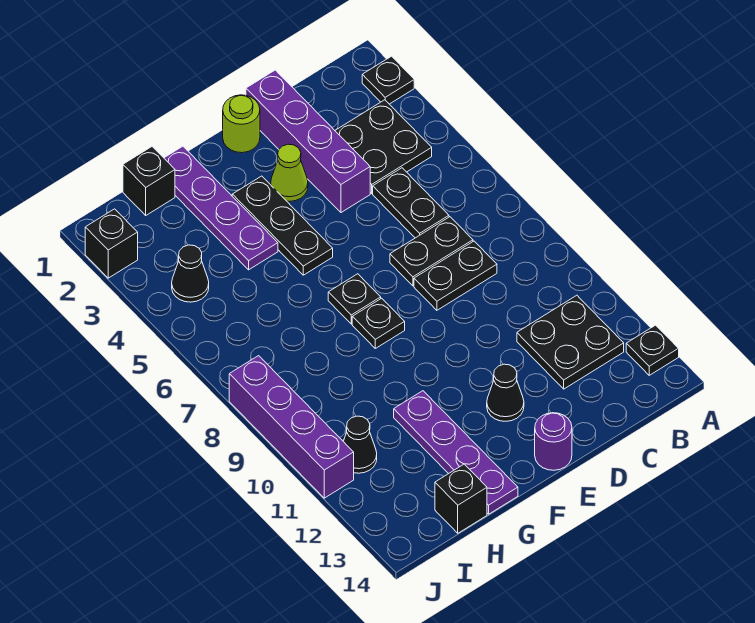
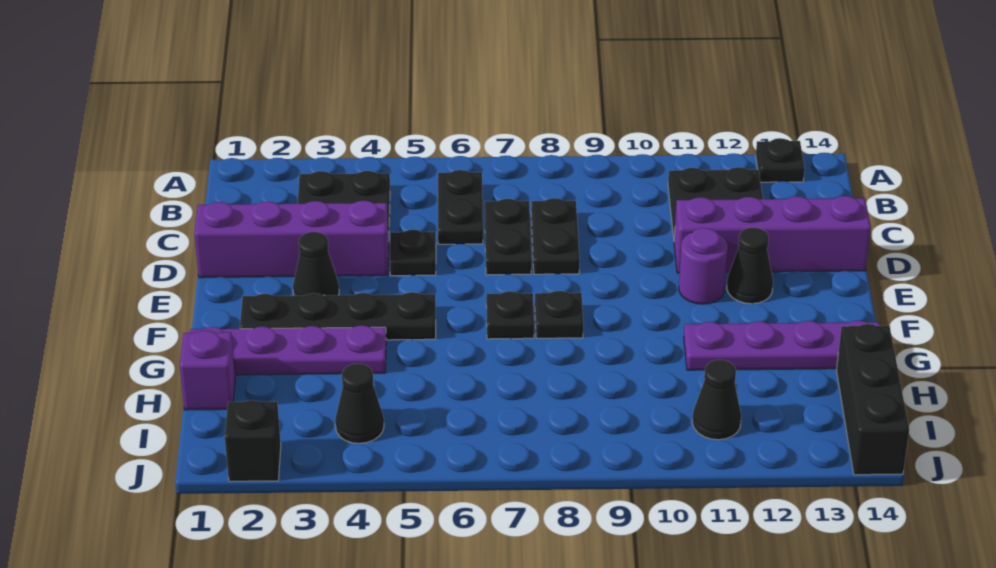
black plate A2 level 1 -> black plate D5 level 1
black plate C5:C6 level 1 -> black plate B6:C6 level 1
lime round brick E1 level 1 -> none
lime cone E3 level 1 -> black cone E3 level 1
purple round brick E14 level 1 -> purple round brick E11 level 1
black plate F3:F5 level 1 -> black plate F2:F5 level 1
black brick H1 level 1 -> purple brick H1 level 1
black brick H14 level 1 -> black brick H14:J14 level 1
purple brick J8:J11 level 1 -> purple brick D11:D14 level 1

